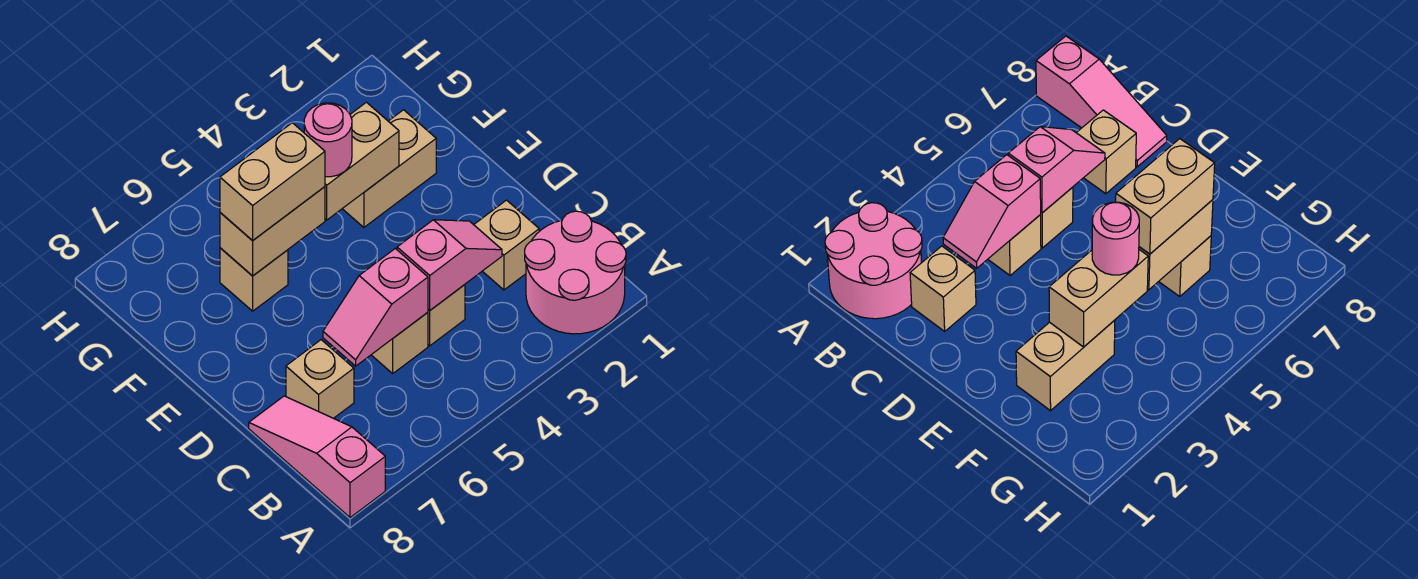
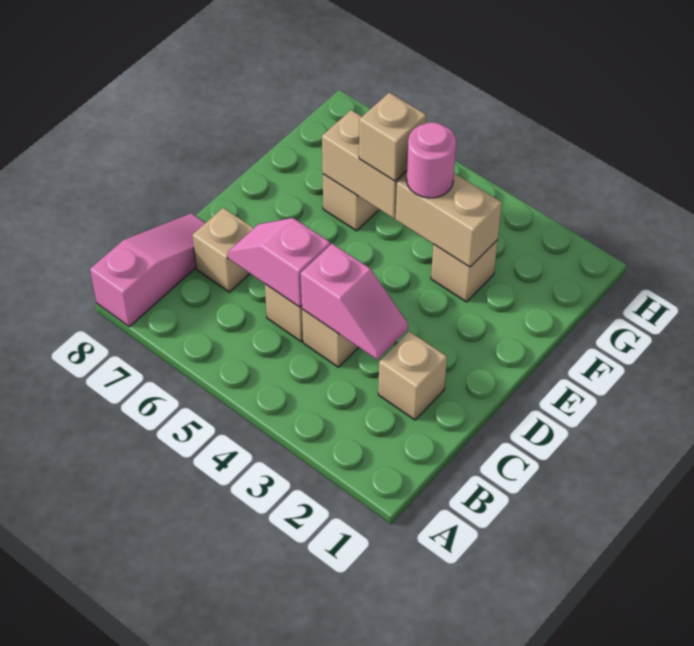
pink round brick A1:B2 level 1 -> none
tan brick F2:F3 level 1 -> tan brick F3 level 1
tan brick F5:F6 level 3 -> tan brick F5 level 3

